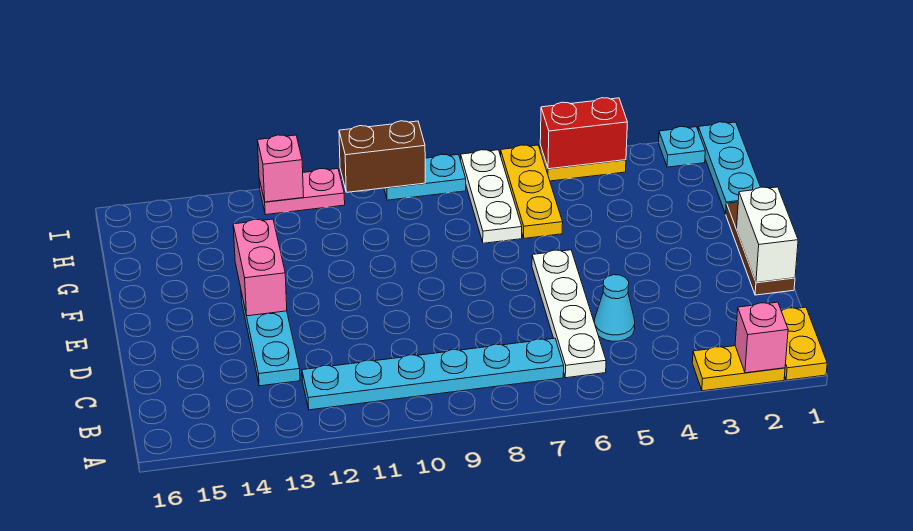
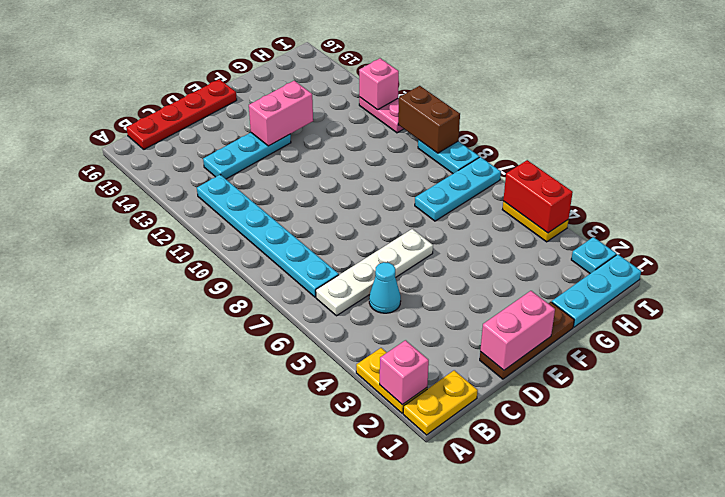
none -> red plate B16:E16 level 1
white brick D1:E1 level 2 -> pink brick D1:E1 level 2
yellow plate G6:I6 level 1 -> none
white plate G7:I7 level 1 -> cyan plate G7:I7 level 1

